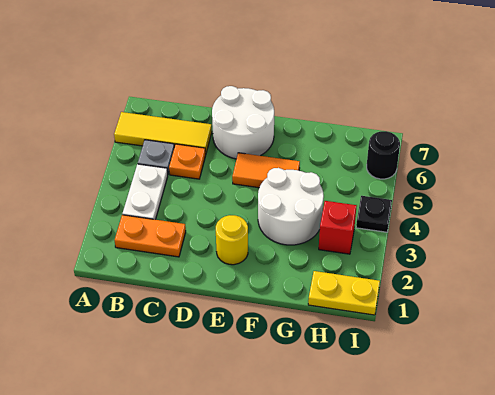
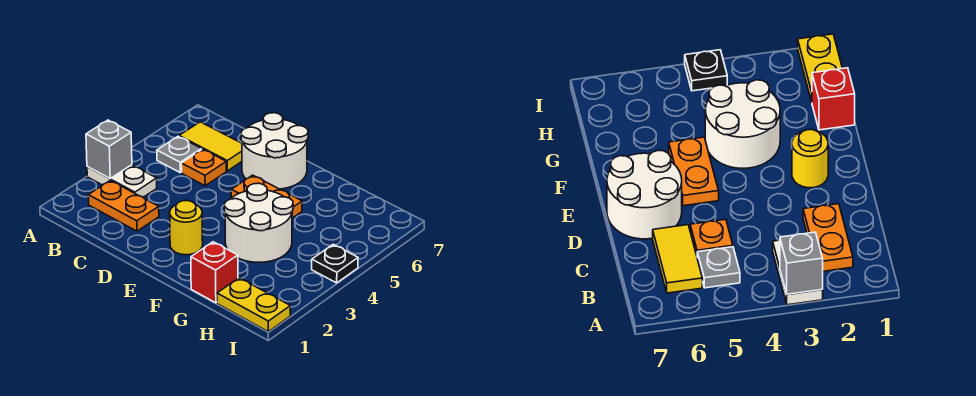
none -> grey brick A3 level 2
yellow tile A6:C6 level 1 -> yellow tile B6:C6 level 1
white plate B3:B4 level 1 -> white plate A3:B3 level 1
orange tile E5:F5 level 1 -> orange plate E5:F5 level 1
red brick H3 level 1 -> red brick G1 level 1
black round brick I6 level 1 -> none

